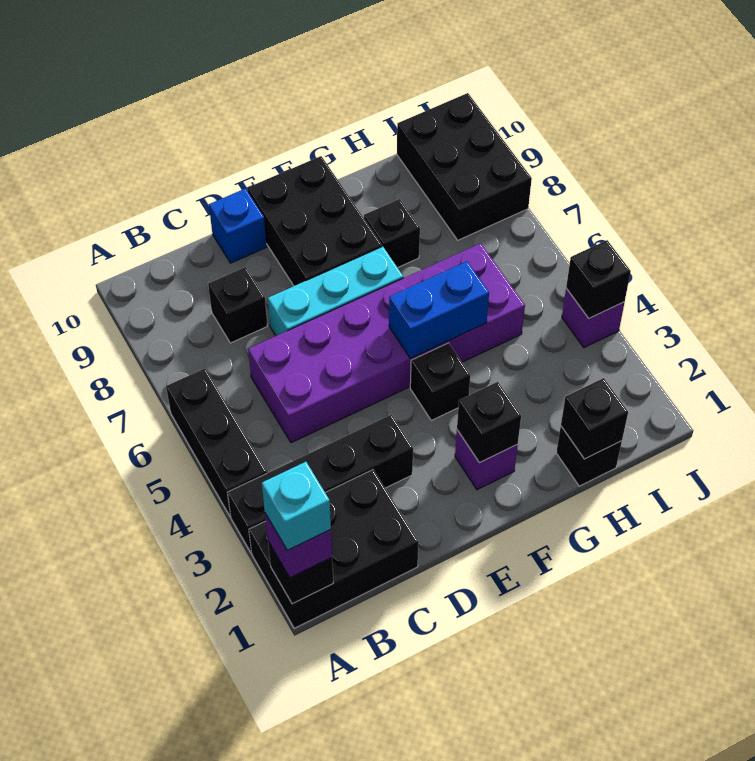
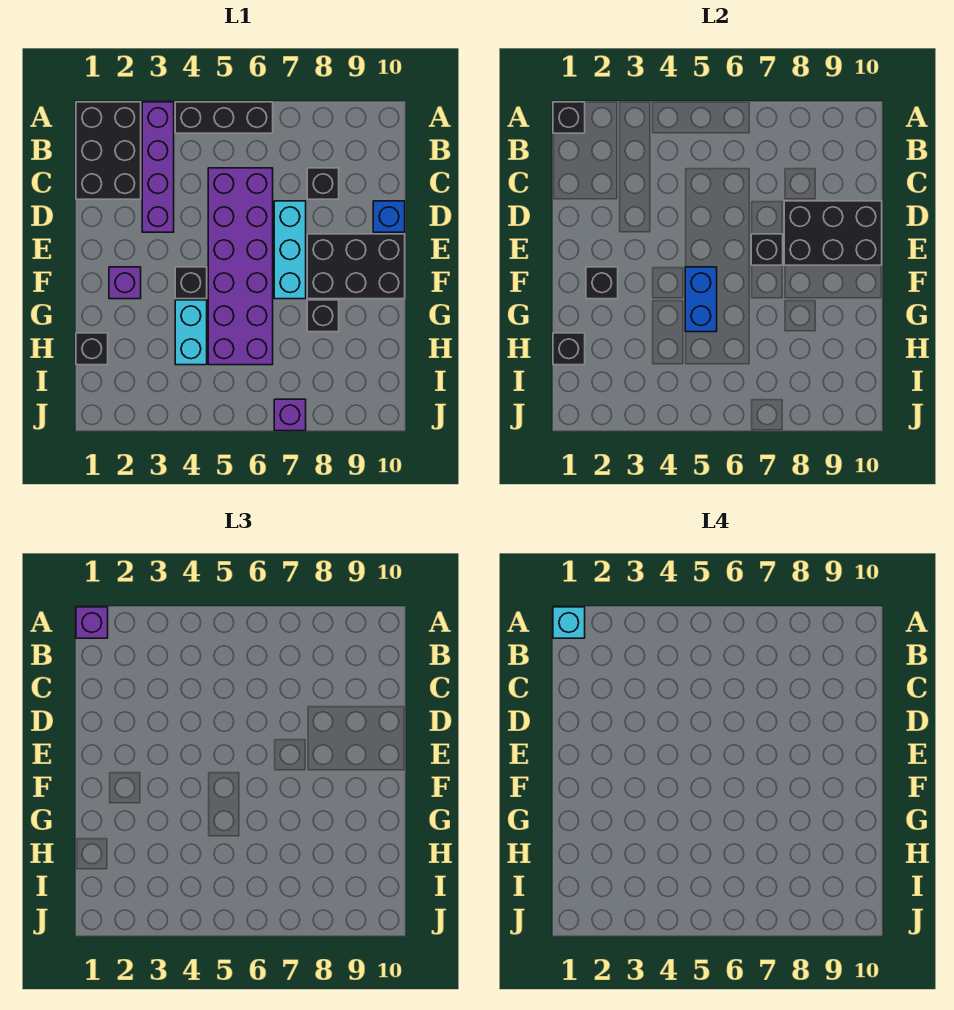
black brick A3:D3 level 1 -> purple brick A3:D3 level 1
none -> cyan brick G4:H4 level 1
black brick I8:J10 level 1 -> black brick D8:E10 level 2
purple brick J4 level 1 -> purple brick J7 level 1
black brick J4 level 2 -> black brick E7 level 2

